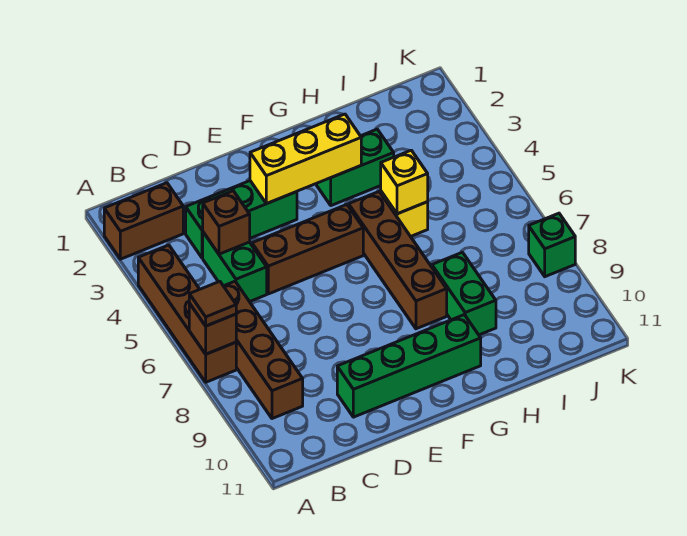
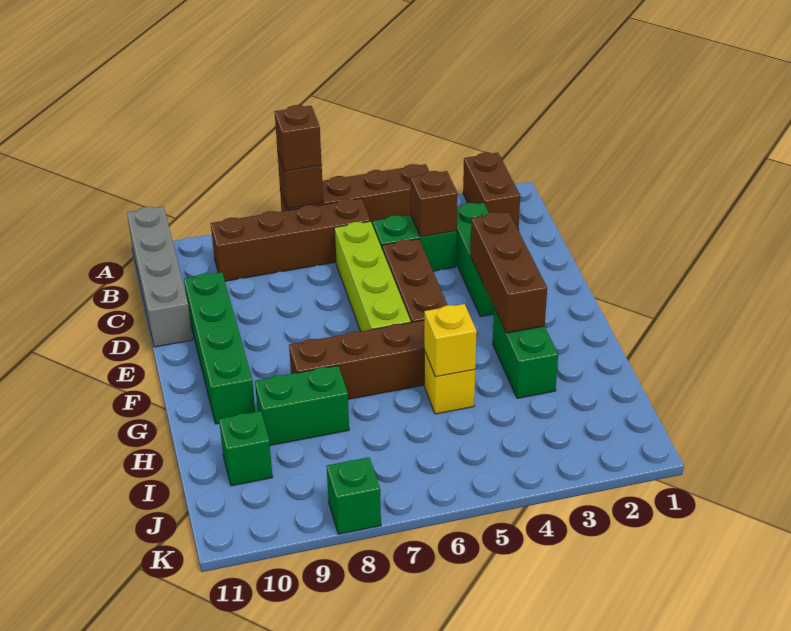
brown tile A7 level 3 -> brown brick A7 level 3
none -> grey brick A11:D11 level 1
none -> lime brick C6:F6 level 1
yellow brick E3:G3 level 2 -> brown brick E3:G3 level 2
none -> green brick I10 level 1

